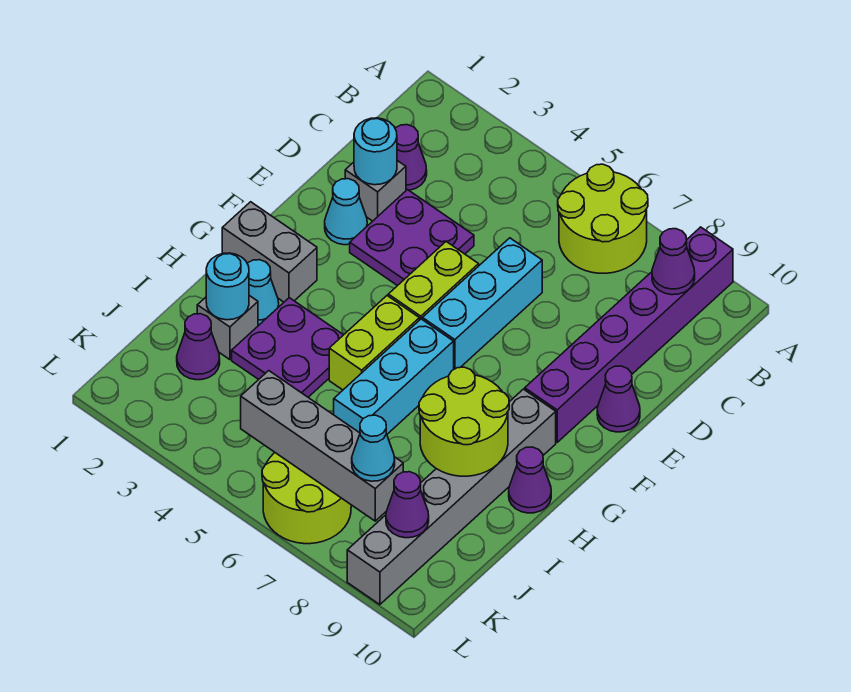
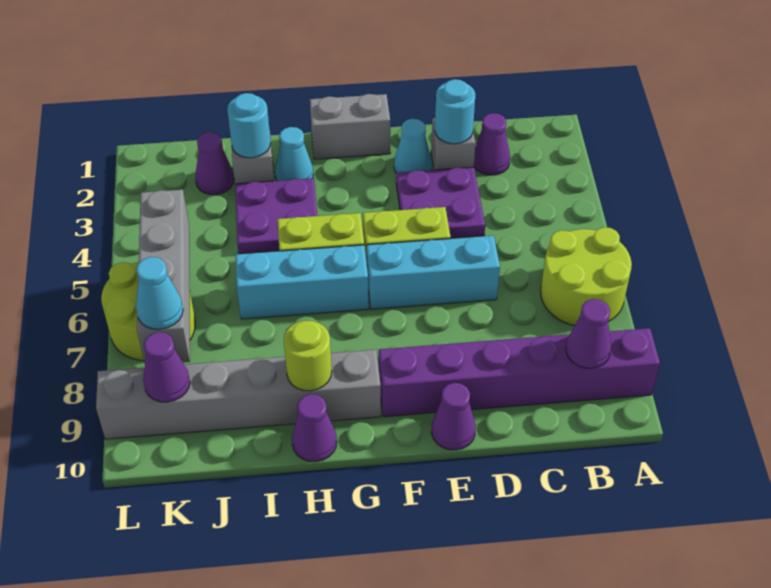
grey brick G1:G2 level 1 -> grey brick F1:G1 level 1
lime round brick H8:I9 level 2 -> lime round brick H9 level 2

